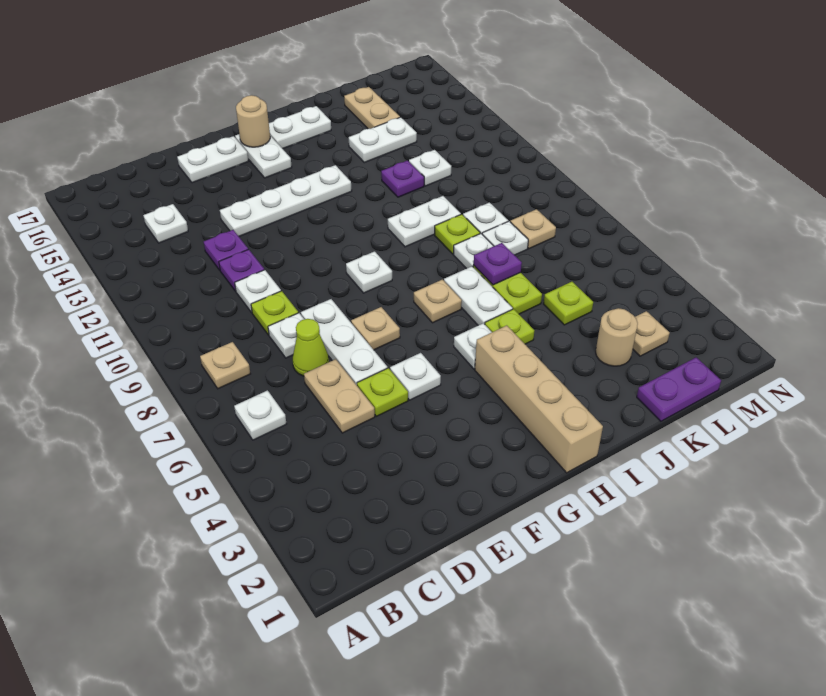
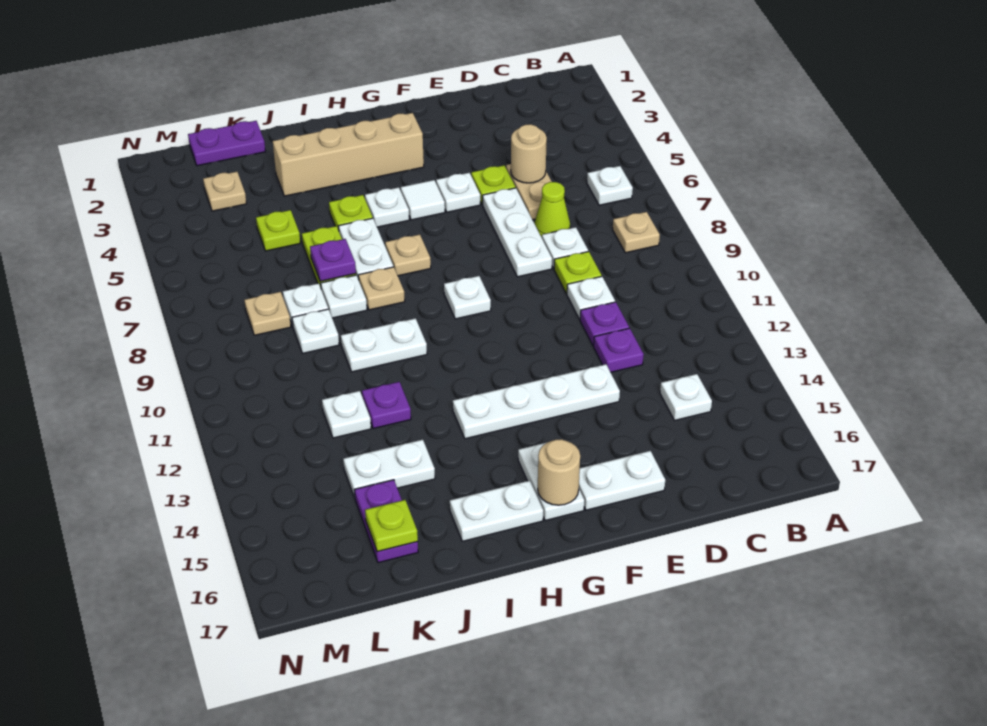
tan plate F7 level 1 -> tan plate I8 level 1
none -> white tile G5 level 1
tan brick H1:H4 level 1 -> tan brick G3:J3 level 1
lime plate J9 level 1 -> lime plate K16 level 2
tan round brick K3 level 1 -> tan round brick D5 level 2
tan plate K15:K16 level 1 -> purple plate K15:K16 level 1

